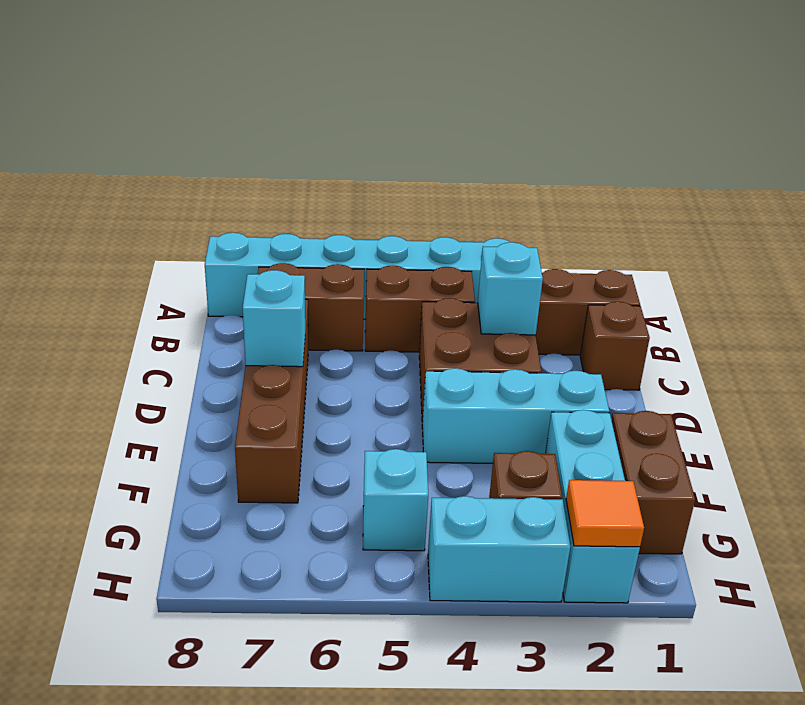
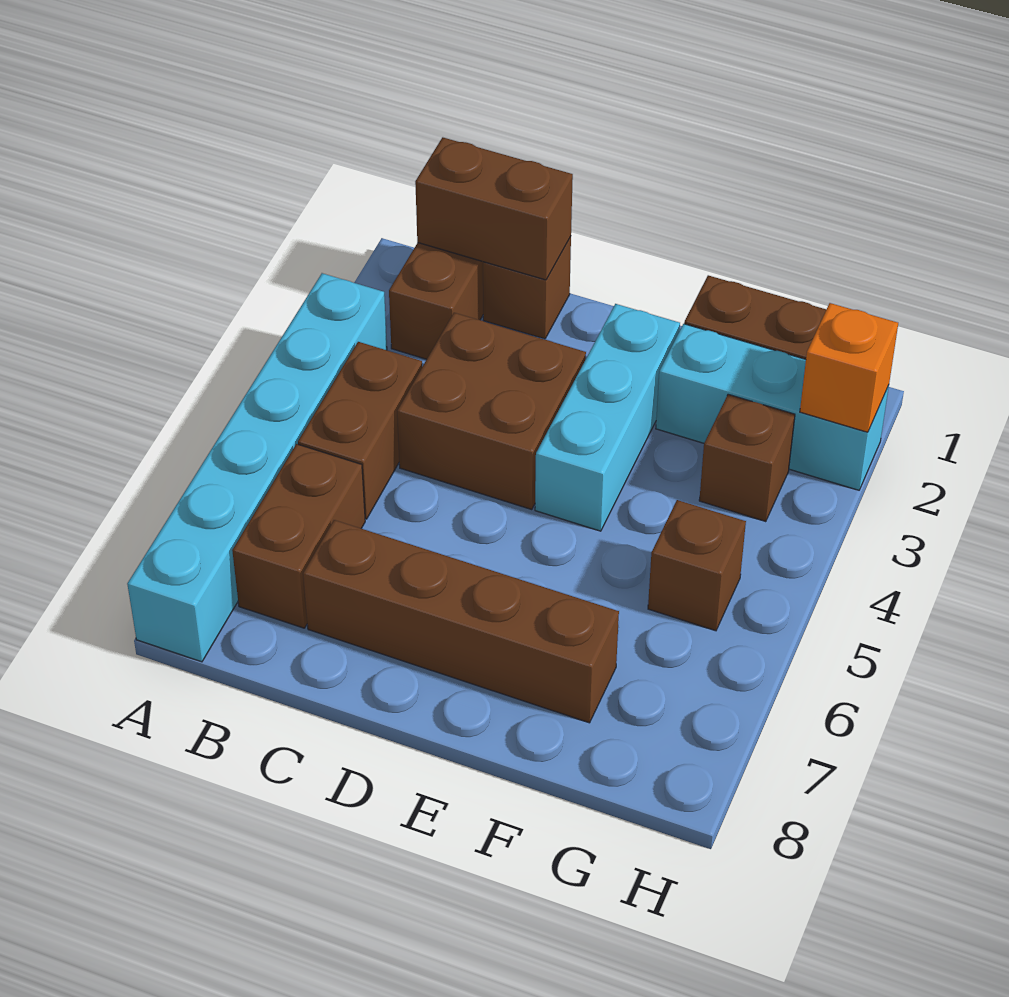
none -> brown brick B1:C1 level 2
cyan brick C3 level 2 -> none
cyan brick D7 level 2 -> none
cyan brick G5 level 1 -> brown brick G5 level 1
orange tile H2 level 2 -> orange brick H2 level 2
cyan brick H3:H4 level 1 -> none

